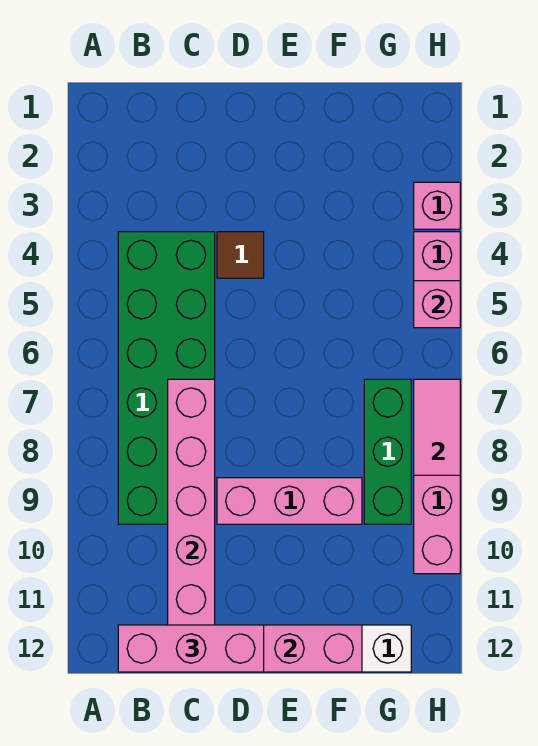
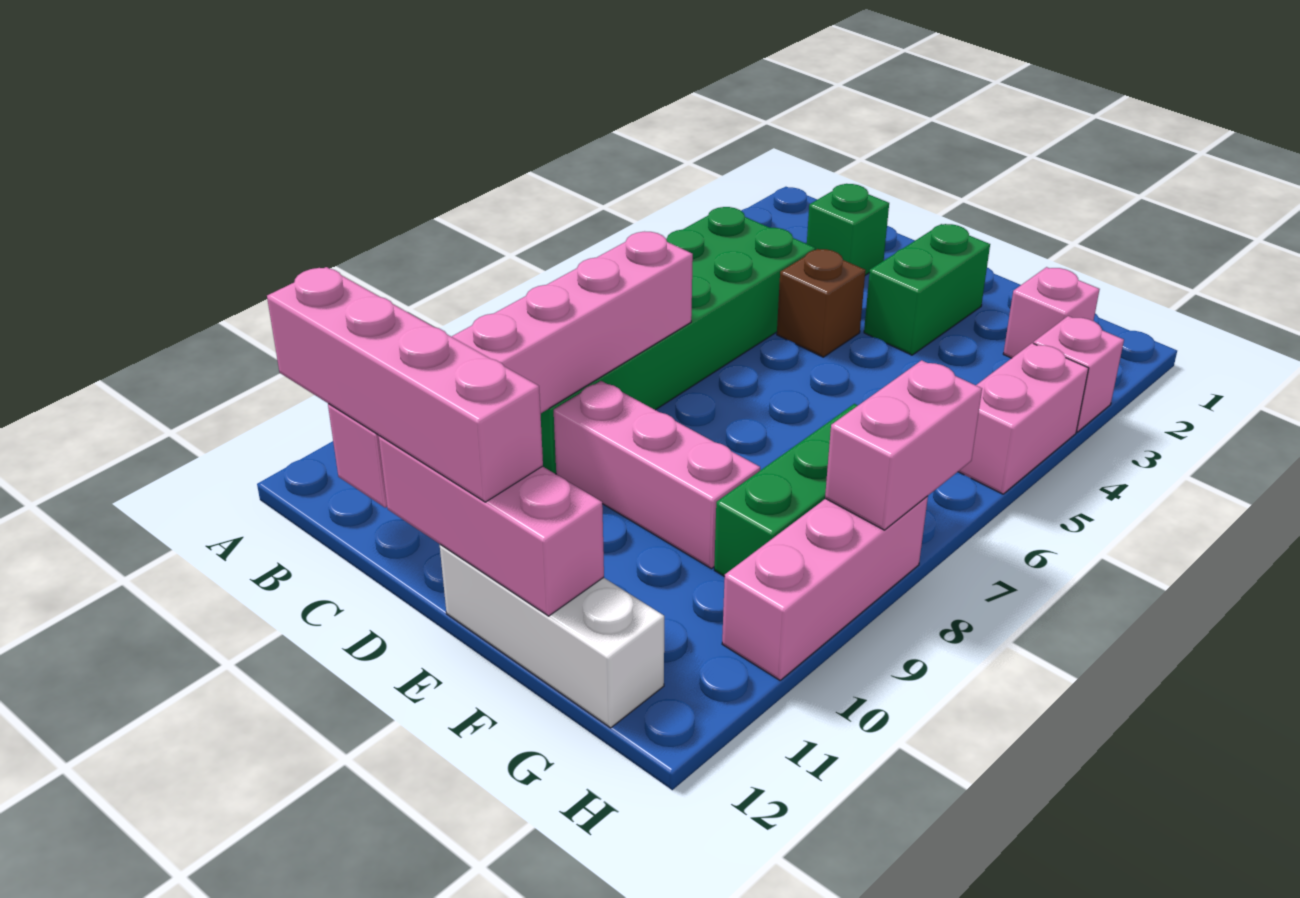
pink brick B12:D12 level 3 -> pink brick B12:E12 level 3
none -> green brick C2 level 1
brown tile D4 level 1 -> brown brick D4 level 1
none -> green brick E2:E3 level 1
pink brick H5 level 2 -> pink brick G2 level 1
pink tile H7:H8 level 2 -> pink brick H7:H8 level 2

